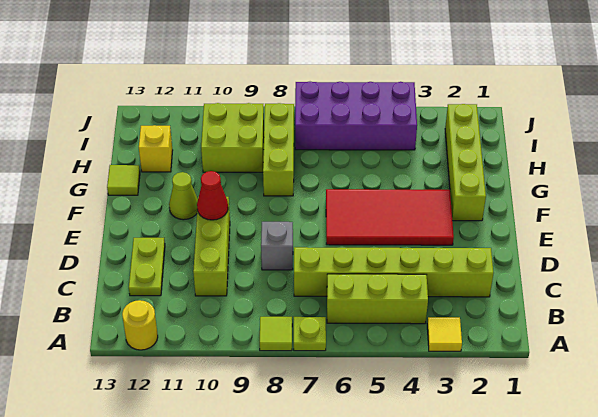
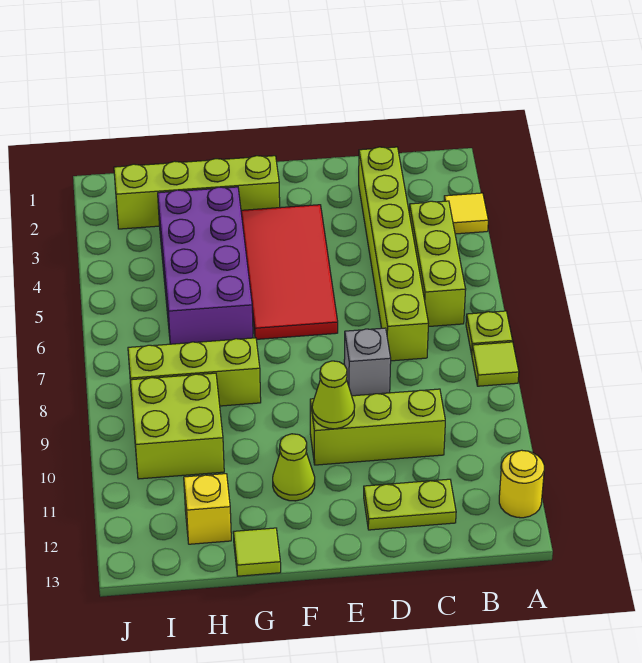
red cone E10 level 2 -> lime cone E10 level 2
purple brick I4:J7 level 1 -> purple brick G3:H6 level 1

